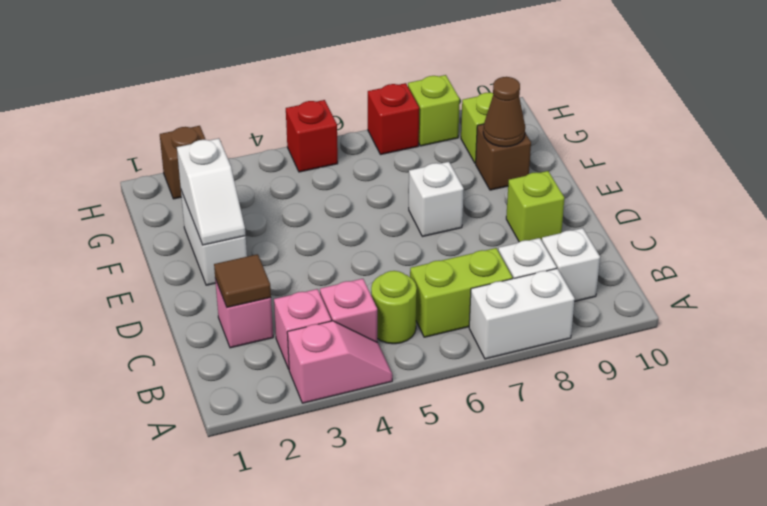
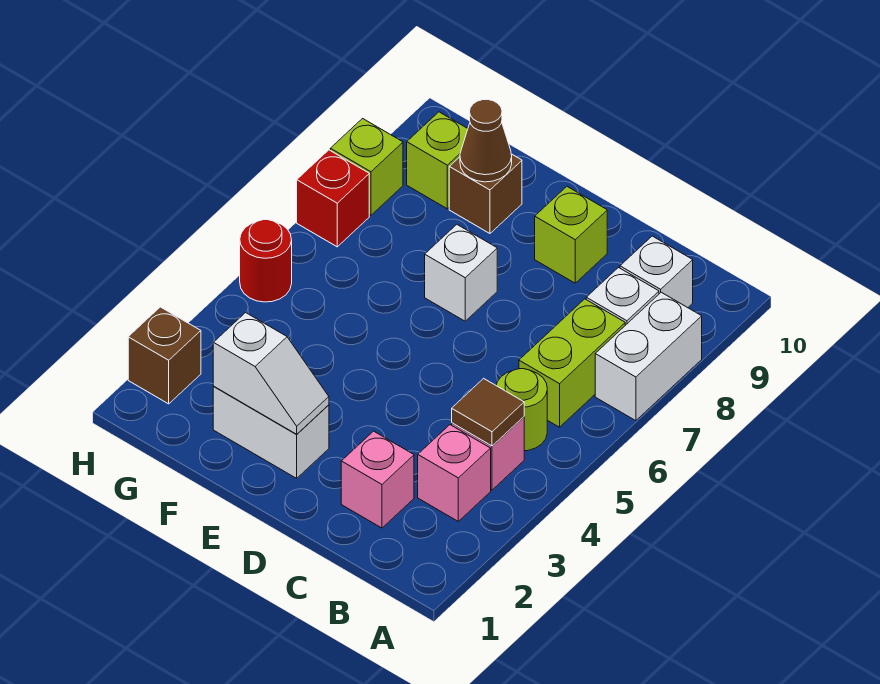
pink slope A3:A4 level 1 top 3 -> none
brown tile C2 level 2 -> brown tile B4 level 2
red brick H5 level 1 -> red round brick H5 level 1

